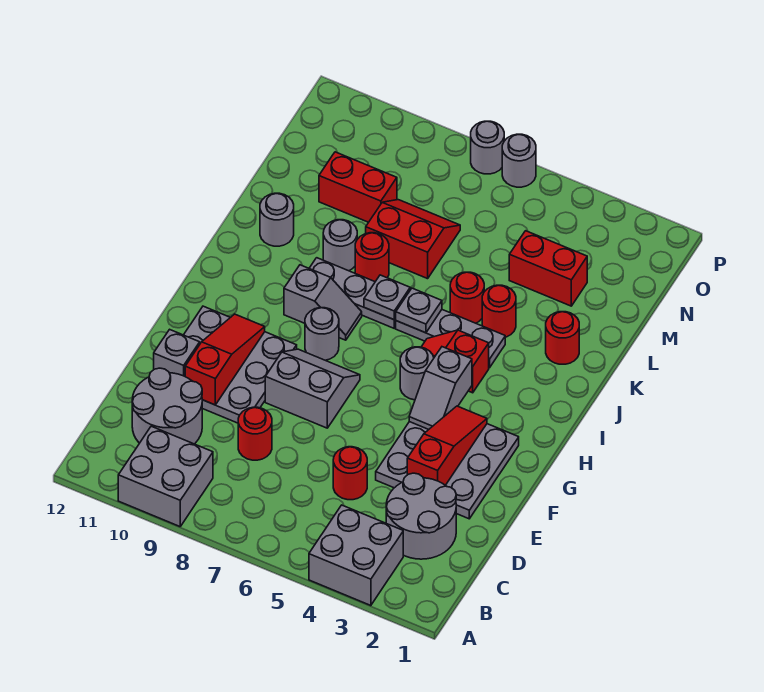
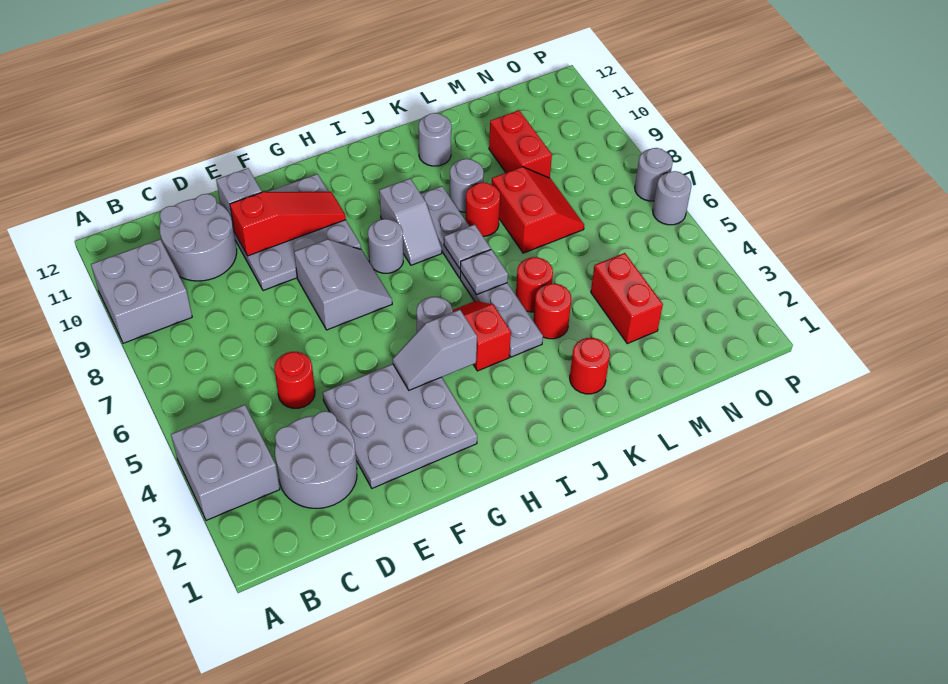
red round brick D8 level 1 -> none
red slope E3:G3 level 2 top E -> none

